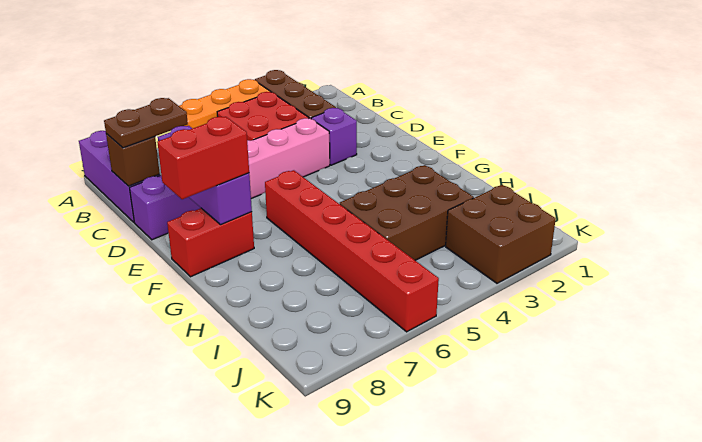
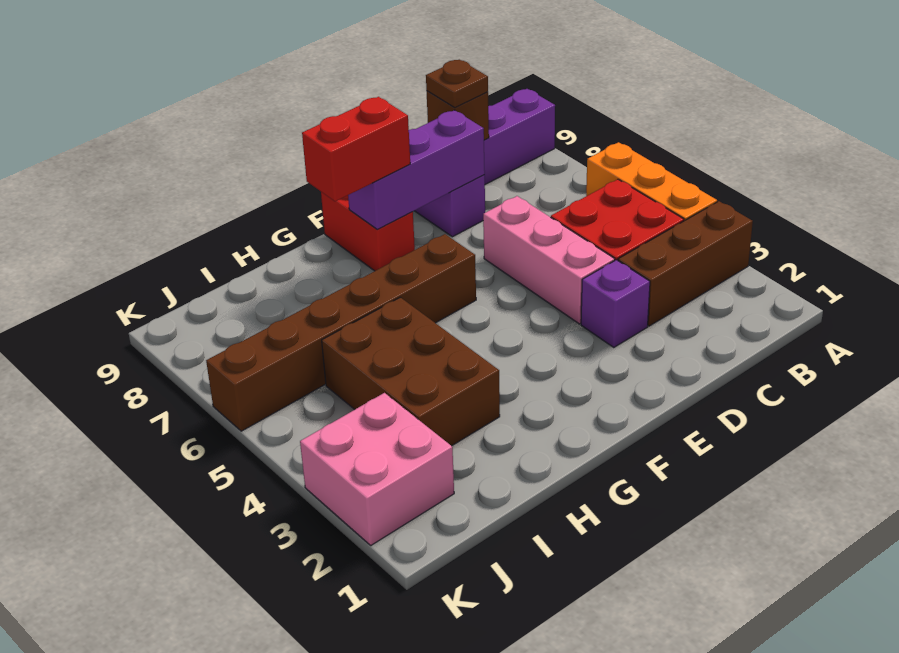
brown plate C8:C9 level 3 -> brown plate C9 level 3
red brick F6:K6 level 1 -> brown brick F6:K6 level 1
red brick F8:F9 level 3 -> red brick F8:G8 level 3
brown brick J2:K3 level 1 -> pink brick J2:K3 level 1

